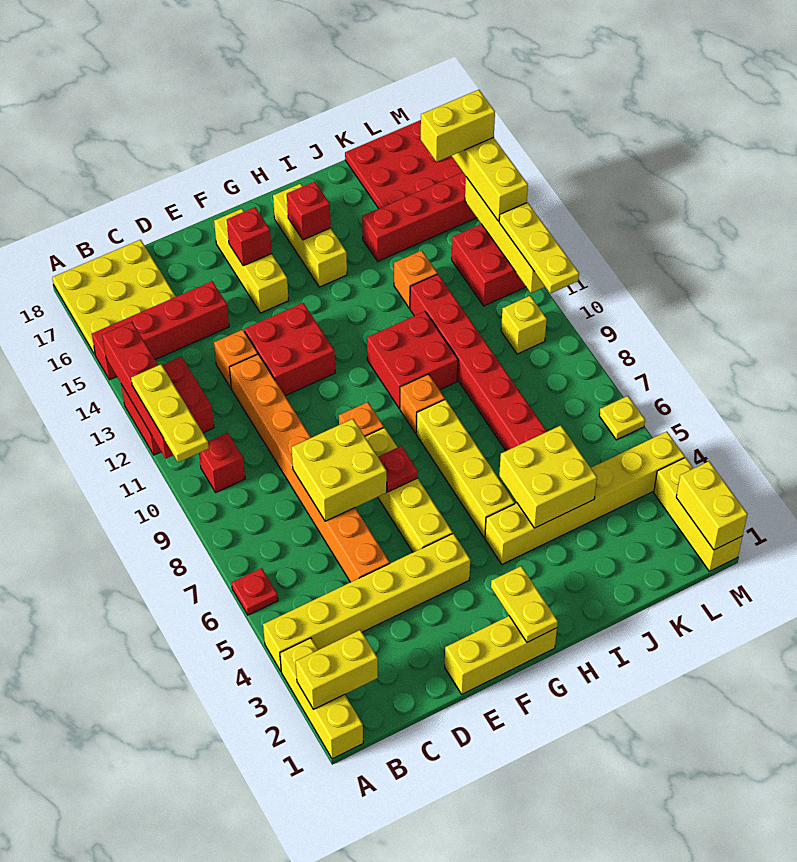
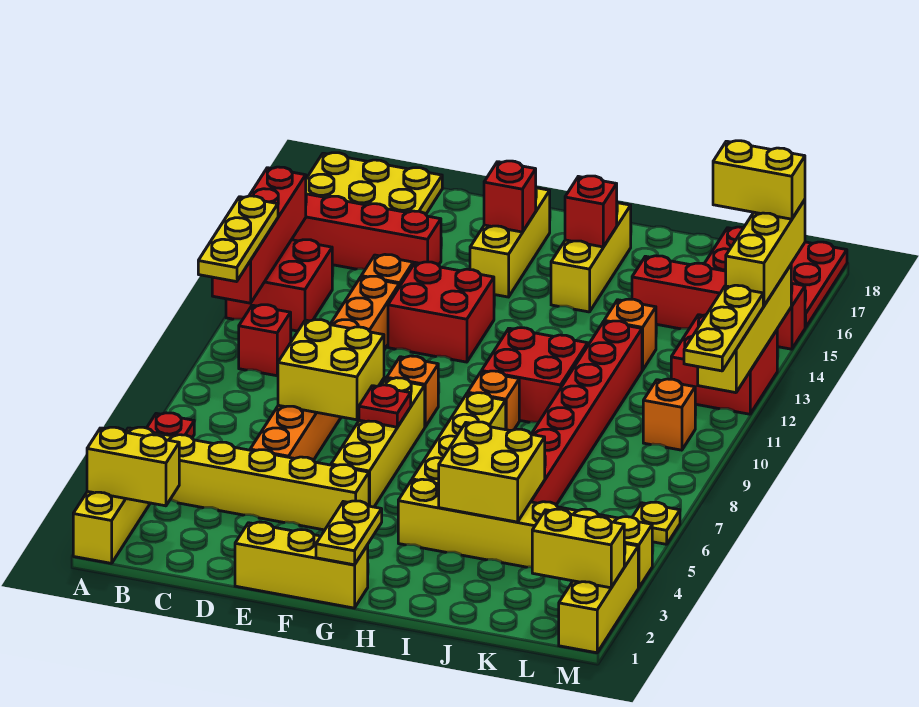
yellow brick L10 level 1 -> orange brick L10 level 1
yellow brick M1:M2 level 2 -> yellow brick L2:M2 level 2

